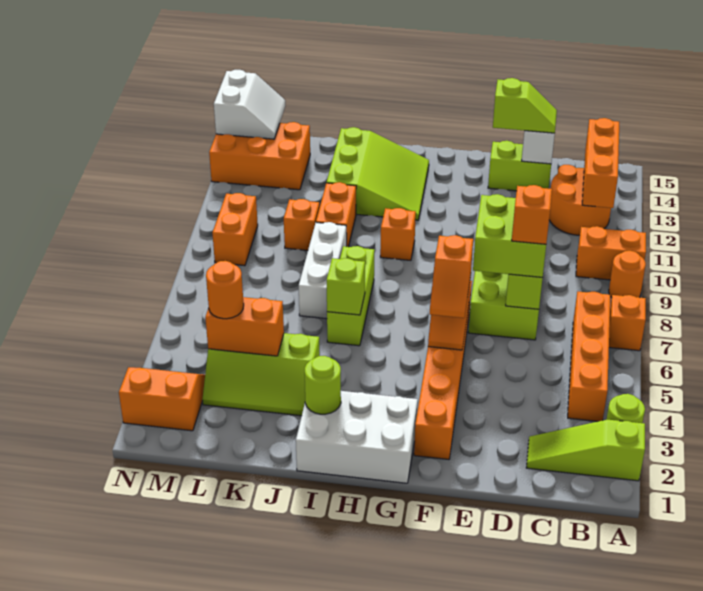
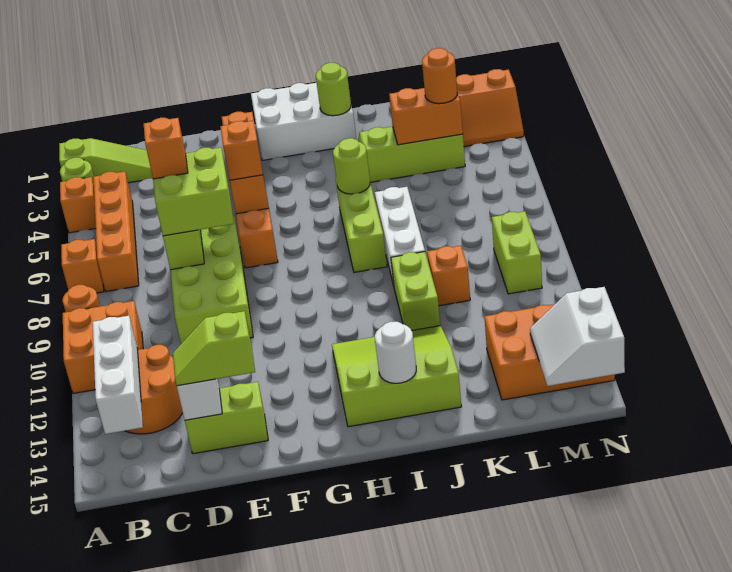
orange brick A10:B10 level 1 -> orange brick A10:B11 level 1
orange brick B12:B14 level 2 -> white brick B12:B14 level 2
orange brick H10 level 1 -> orange brick A4 level 1
lime slope H12:J14 level 1 top J -> lime slope H12:J14 level 1 top 14
lime brick I6 level 2 -> lime round brick I6 level 2
none -> white round brick I14 level 2
orange brick J10:J11 level 1 -> lime brick J10:J11 level 1
orange brick M9:M10 level 1 -> lime brick M9:M10 level 1

